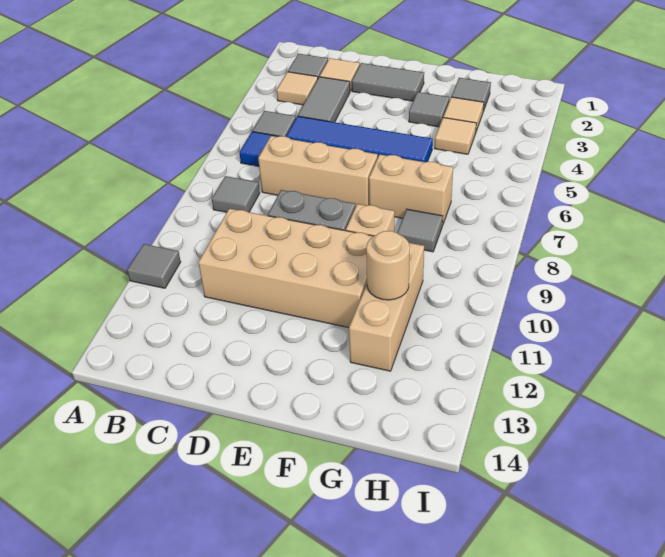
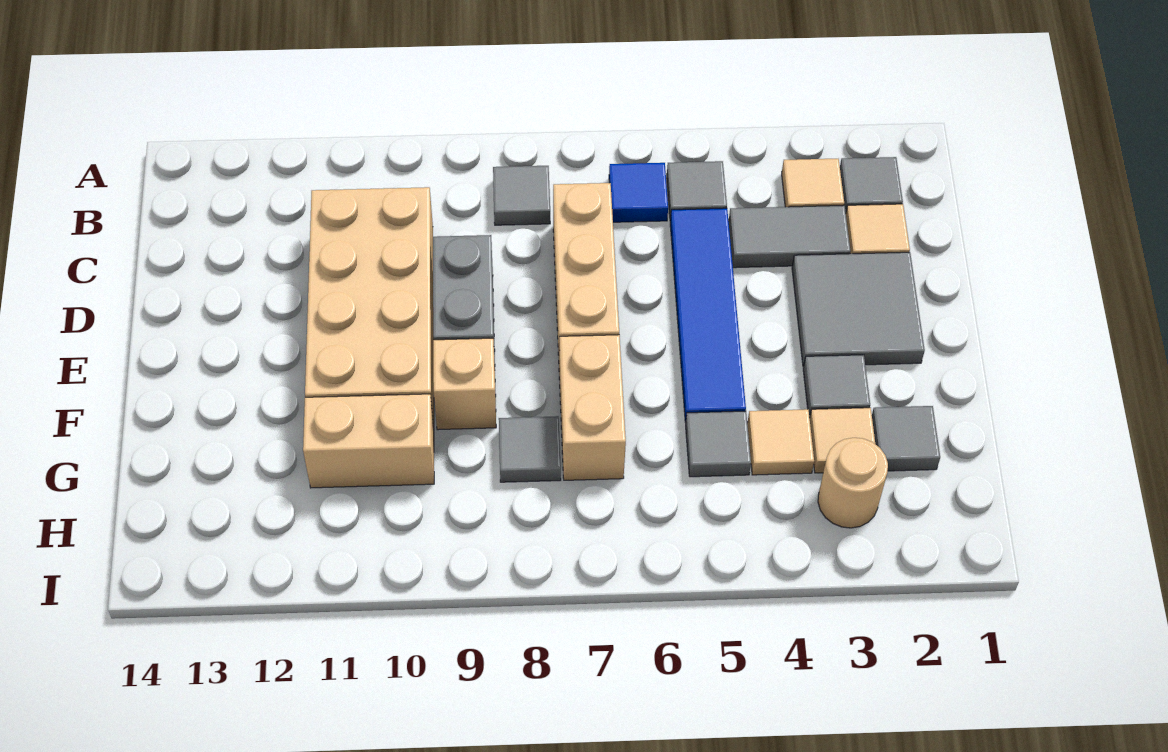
grey tile A11 level 1 -> grey tile G5 level 1
grey tile D2:E2 level 1 -> grey tile D2:E3 level 1
tan brick G10:G12 level 1 -> tan brick G10:G11 level 1
tan round brick G11 level 2 -> tan round brick H3 level 1

